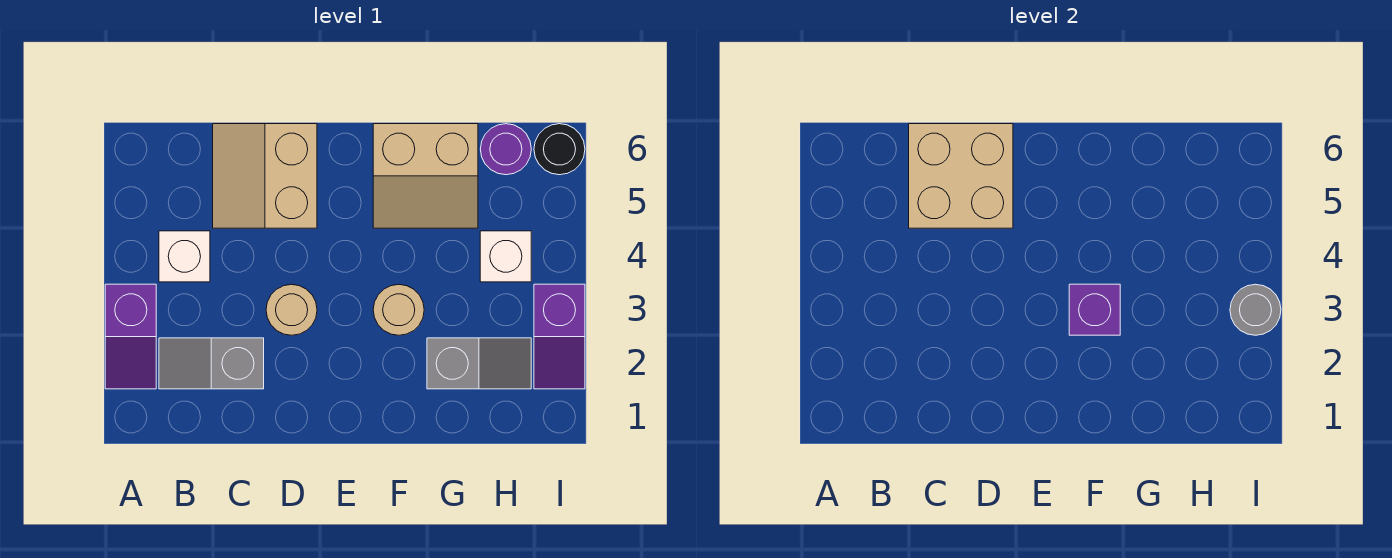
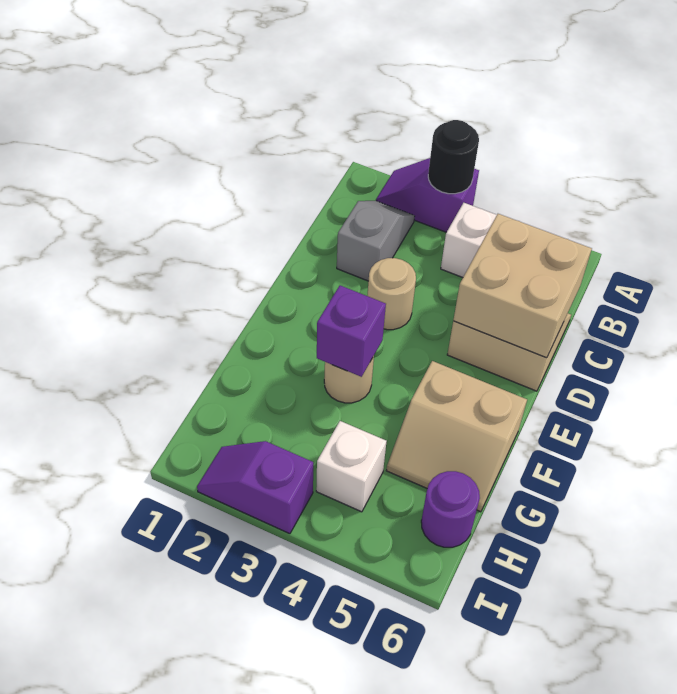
tan slope F5:G6 level 1 top 6 -> tan slope F5:G6 level 1 top F
grey slope G2:H2 level 1 top G -> none
grey round brick I3 level 2 -> none
black round brick I6 level 1 -> black round brick A3 level 2

